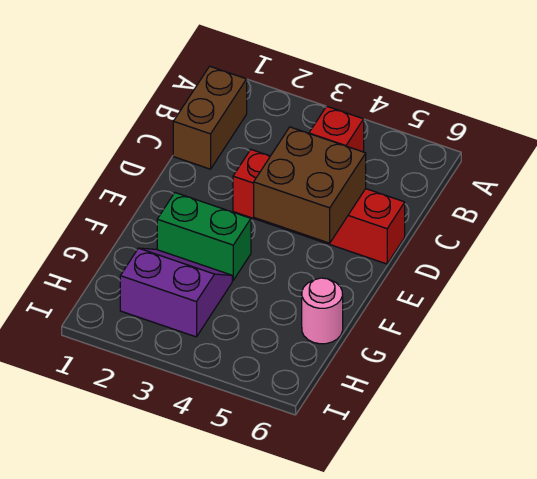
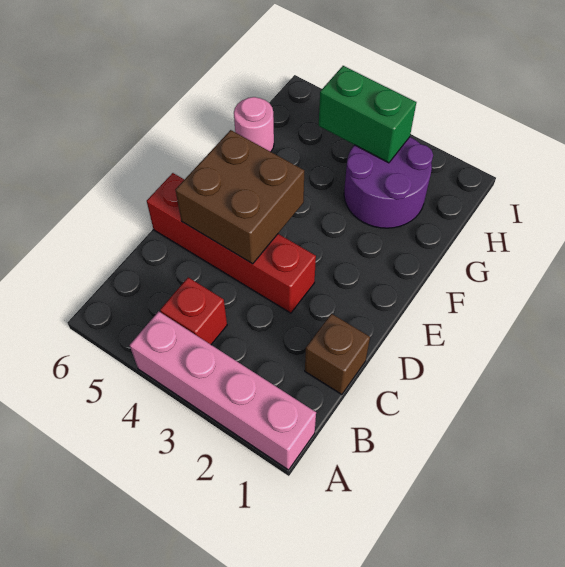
none -> pink brick A1:A4 level 1
brown brick B1:C1 level 1 -> brown brick C1 level 1
green brick F2:F3 level 1 -> green brick H3:H4 level 2
purple slope G2:H3 level 1 top H -> purple round brick G2:H3 level 1

